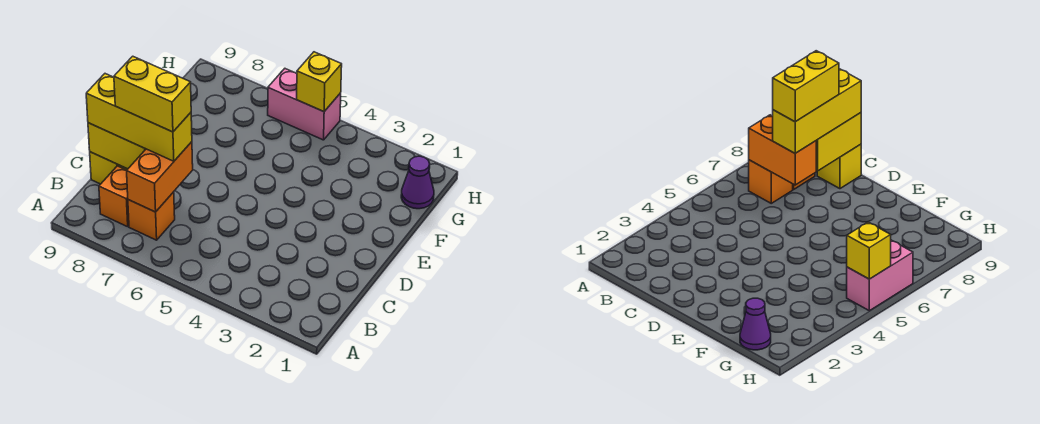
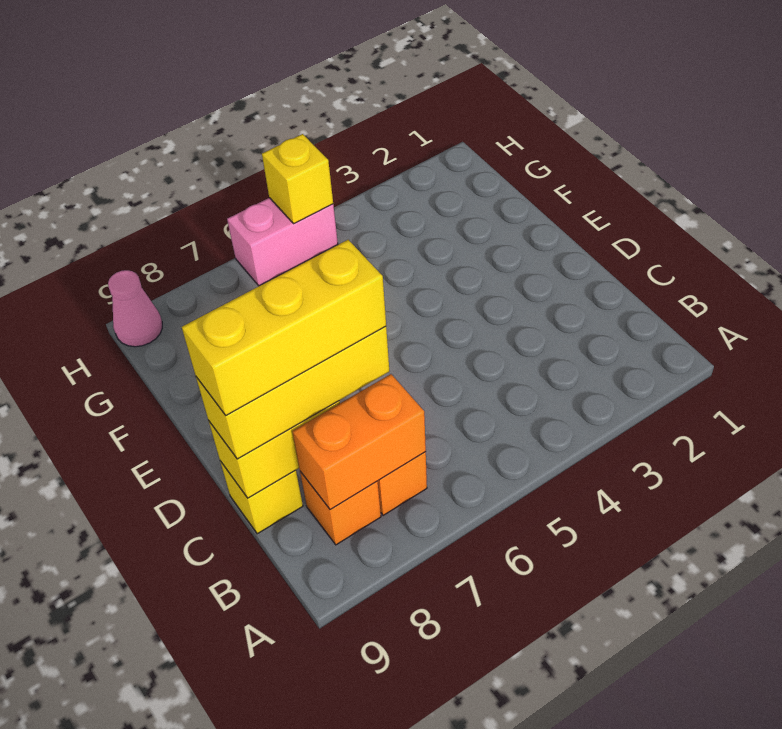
orange brick B7:C7 level 2 -> orange brick B7:B8 level 2
yellow brick C7:C8 level 4 -> yellow brick C7:C9 level 4
purple cone G1 level 1 -> none
none -> pink cone H9 level 1

